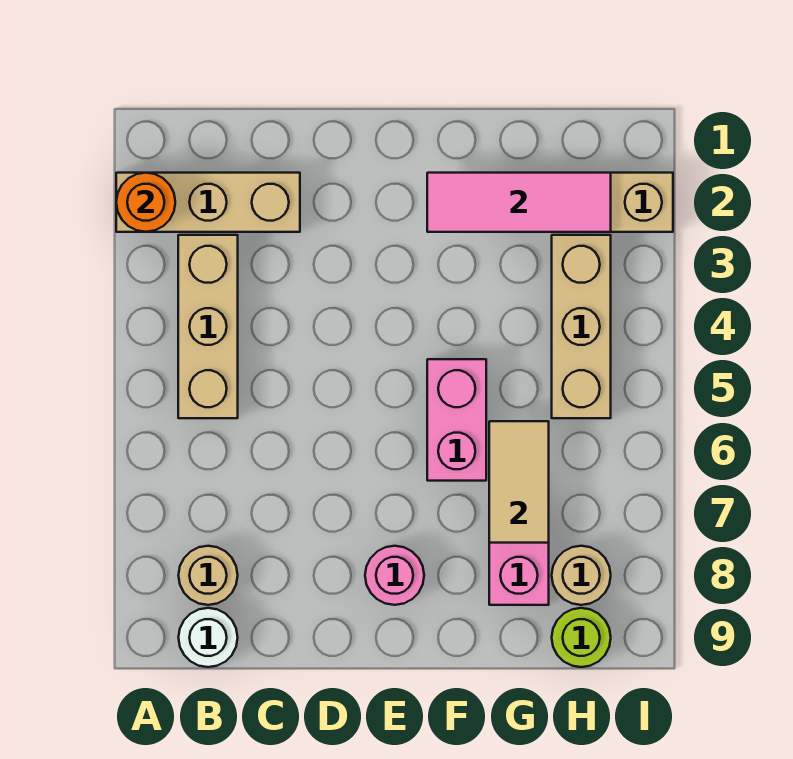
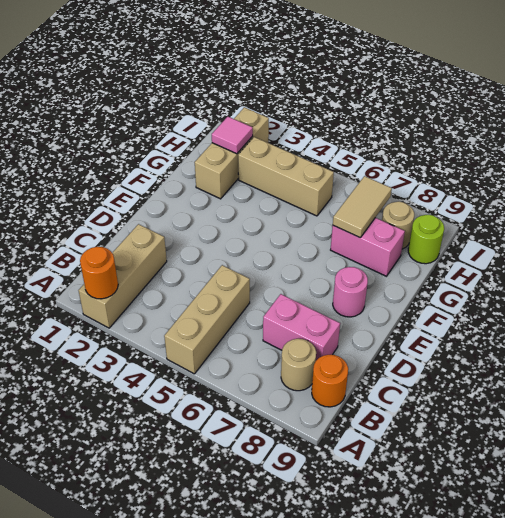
tan brick B3:B5 level 1 -> tan brick A5:C5 level 1
white round brick B9 level 1 -> orange round brick B9 level 1
pink tile F2:H2 level 2 -> pink tile H2 level 2
pink brick F5:F6 level 1 -> pink brick C7:C8 level 1
tan tile G6:G7 level 2 -> tan tile G7:H7 level 2

